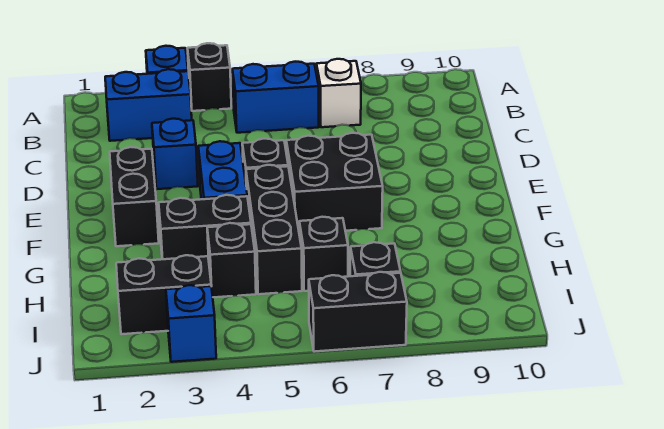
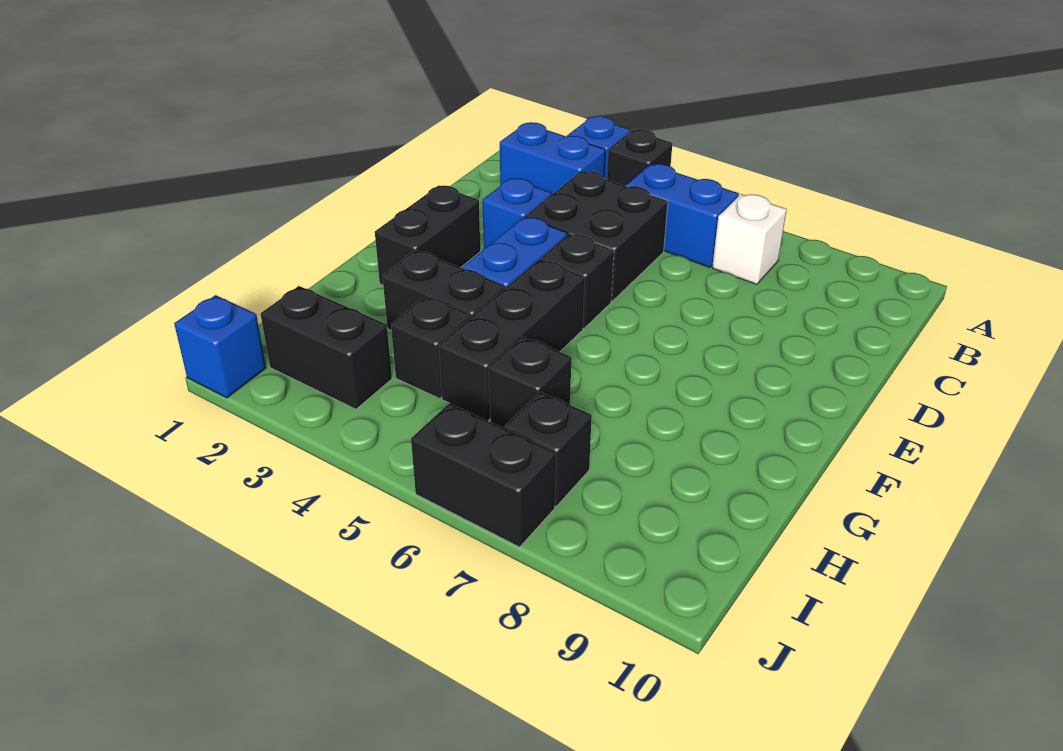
black brick E6:F7 level 1 -> black brick C4:D5 level 1
blue brick J3 level 1 -> blue brick J1 level 1

